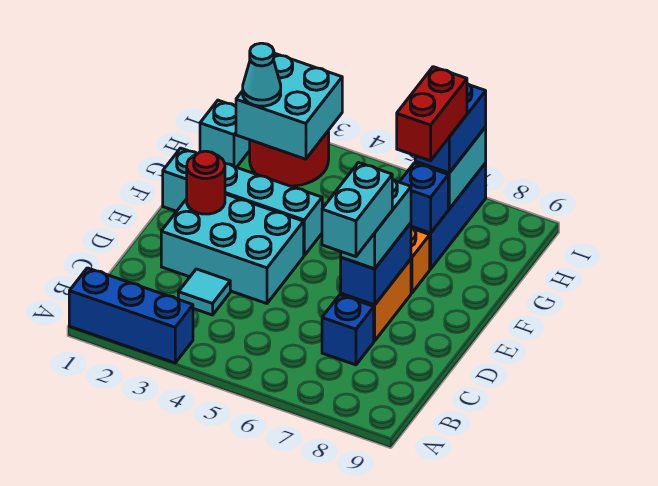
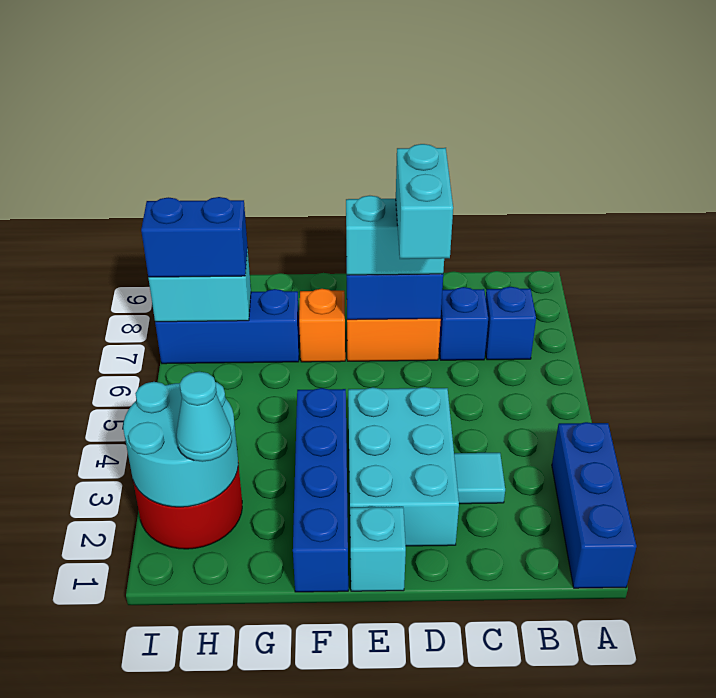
cyan brick C7:D7 level 4 -> cyan brick D6:D7 level 4
red round brick E2 level 2 -> none
cyan brick F1:F4 level 1 -> blue brick F1:F4 level 1
blue brick G7 level 2 -> blue brick B7 level 1
red brick G7:H7 level 4 -> none
cyan brick H1 level 1 -> cyan brick E1 level 1
cyan brick H2:I3 level 2 -> cyan round brick H2:I3 level 2

